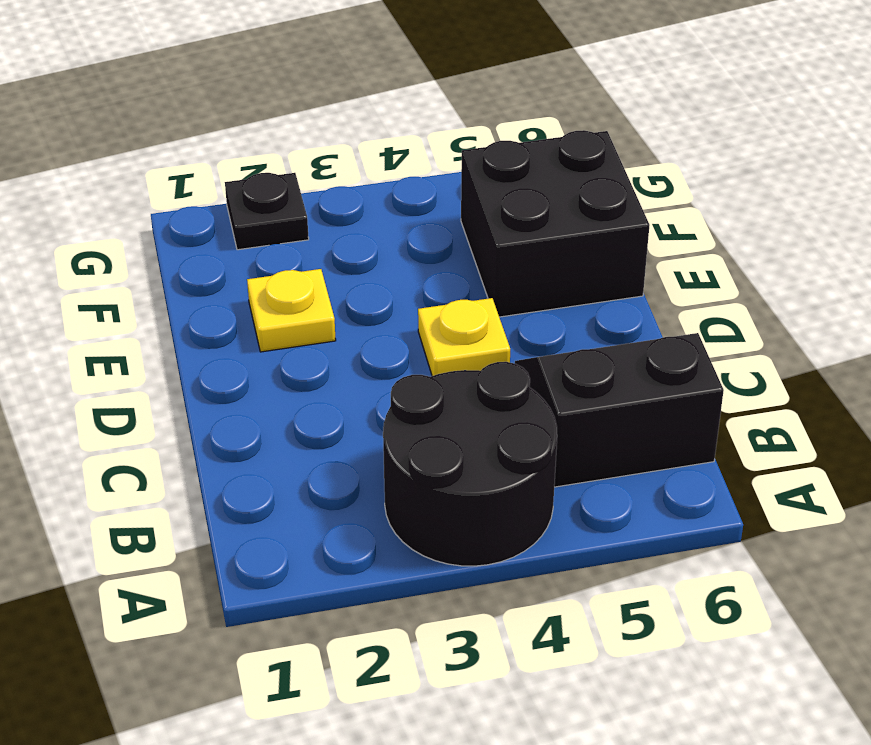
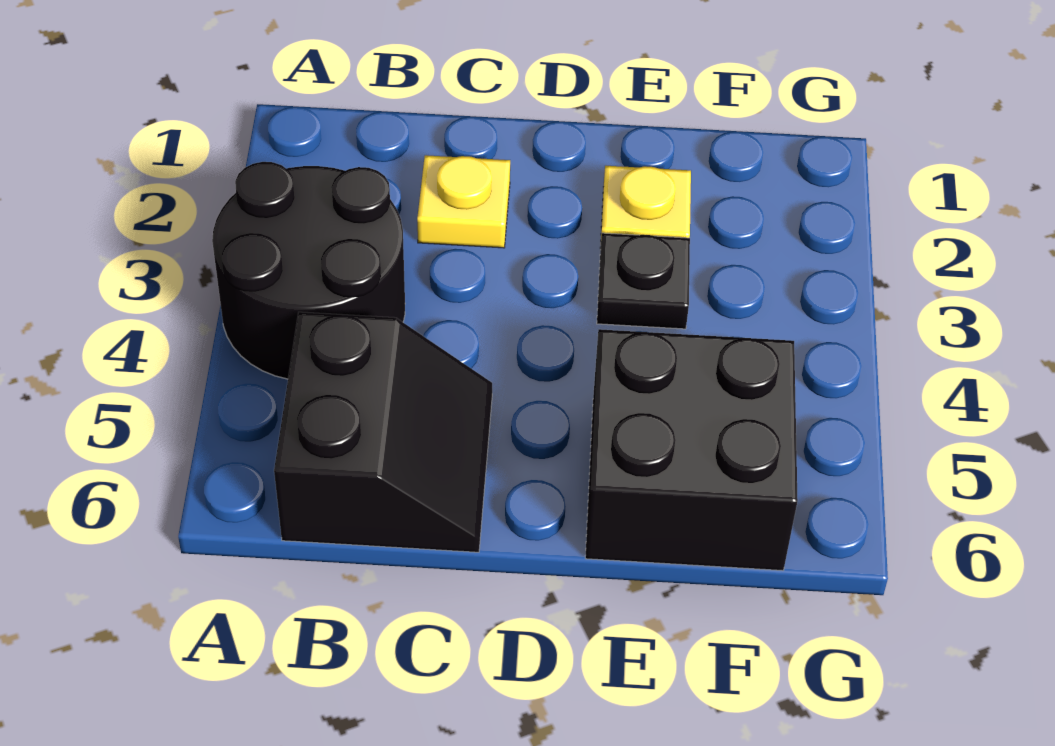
yellow plate D4 level 1 -> yellow plate C2 level 1
black plate G2 level 1 -> black plate E3 level 1

